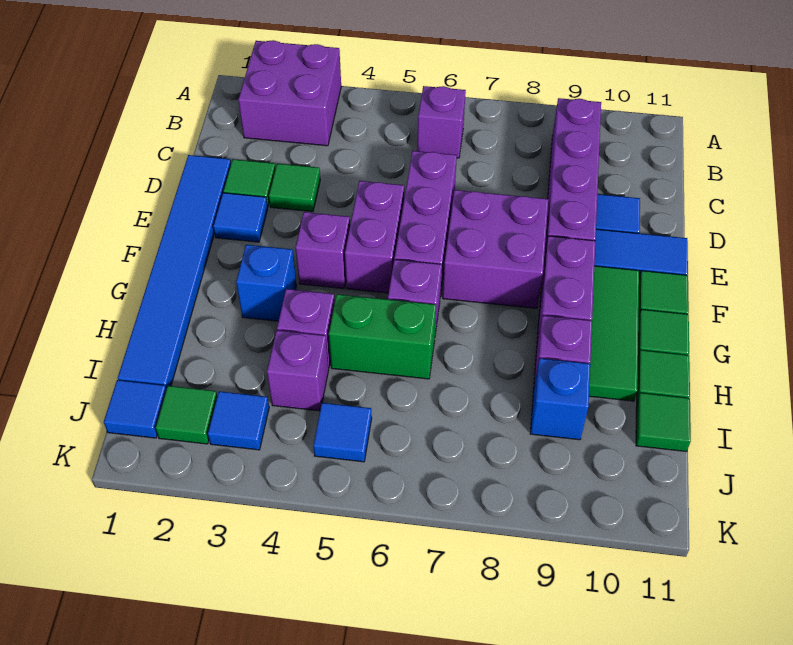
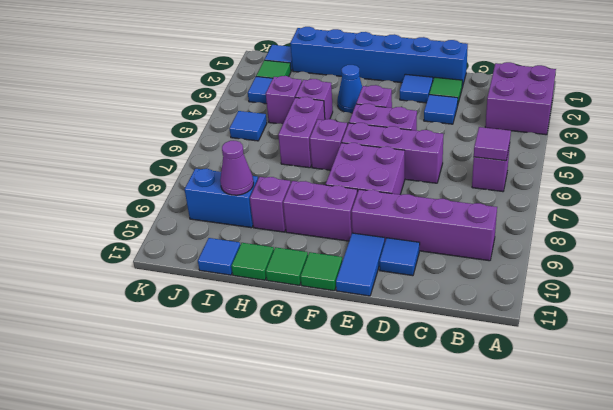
none -> purple tile B6 level 2
blue tile D1:I1 level 1 -> blue brick D1:I1 level 1
green tile D3 level 1 -> blue tile D3 level 1
green tile F10:H10 level 1 -> none
blue brick G3 level 1 -> blue cone G3 level 1
green brick H5:H6 level 1 -> purple brick H5:H6 level 1
blue brick I9 level 1 -> blue brick I9:J9 level 1
none -> purple cone I9 level 2
green tile I11 level 1 -> blue tile I11 level 1

